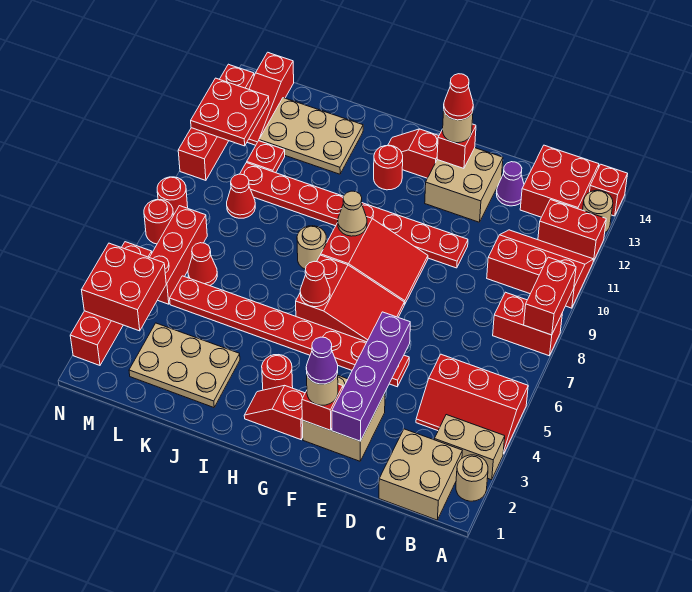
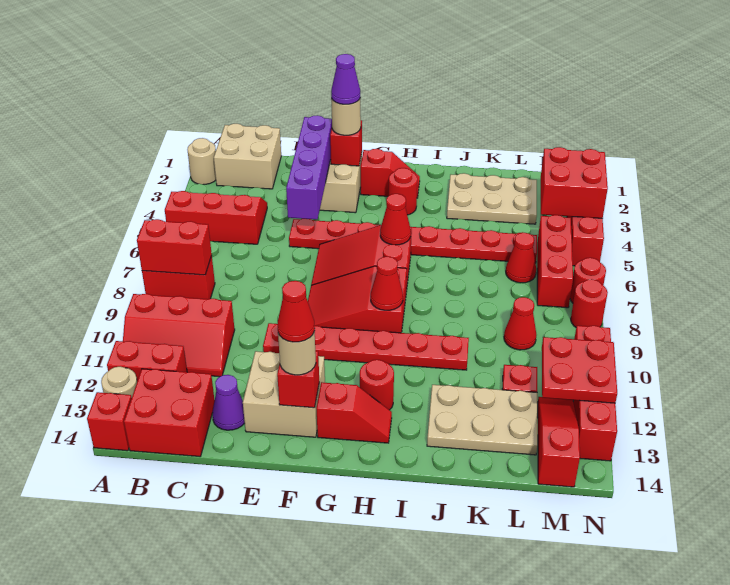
tan brick A3:B3 level 1 -> none
red brick A8:A9 level 2 -> red brick A8:B8 level 2
red plate E10:L10 level 1 -> red plate E10:J10 level 1
tan cone H9 level 2 -> red cone H9 level 2
tan round brick I8 level 1 -> none

